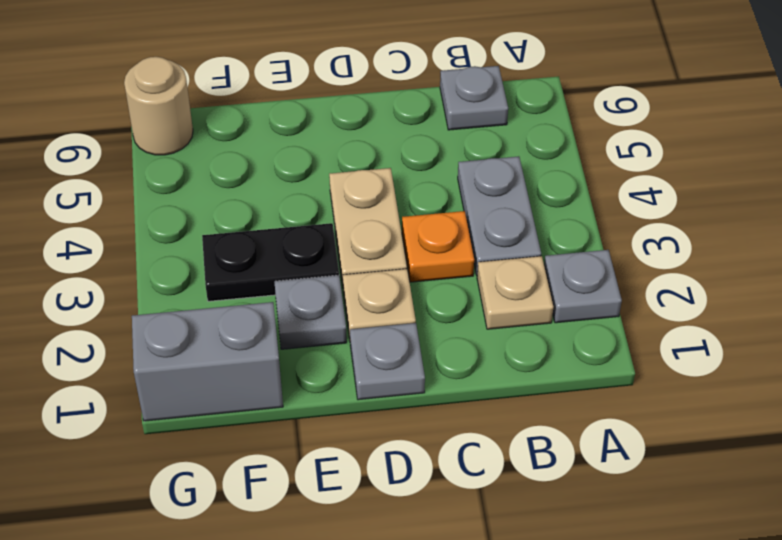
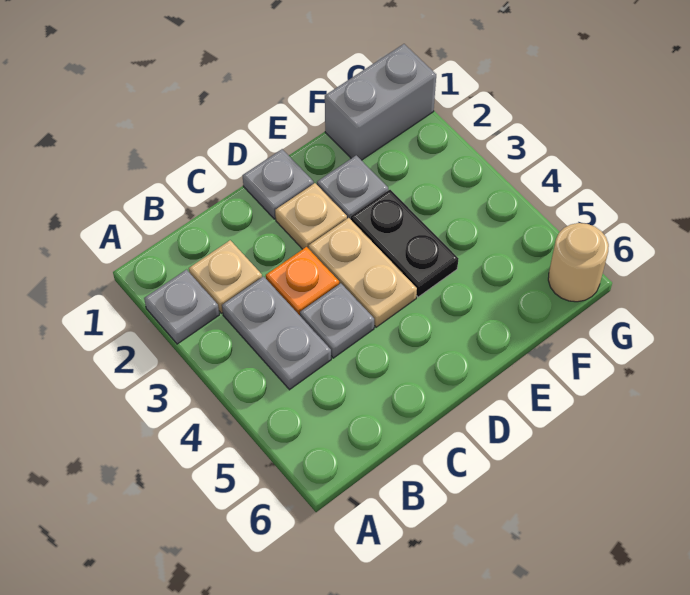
grey plate B6 level 1 -> grey plate C4 level 1
black plate E3:F3 level 1 -> black plate E3:E4 level 1

